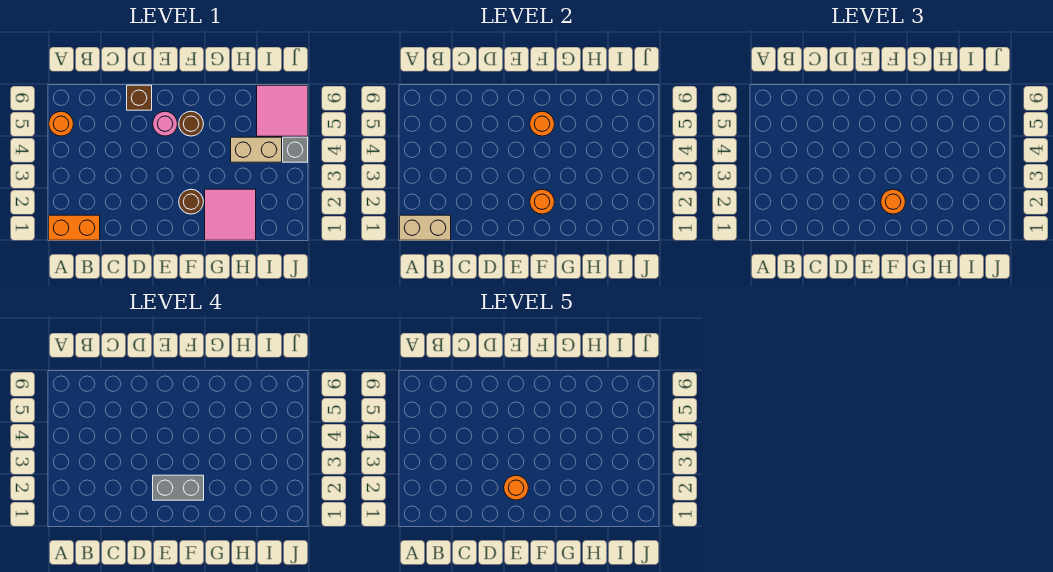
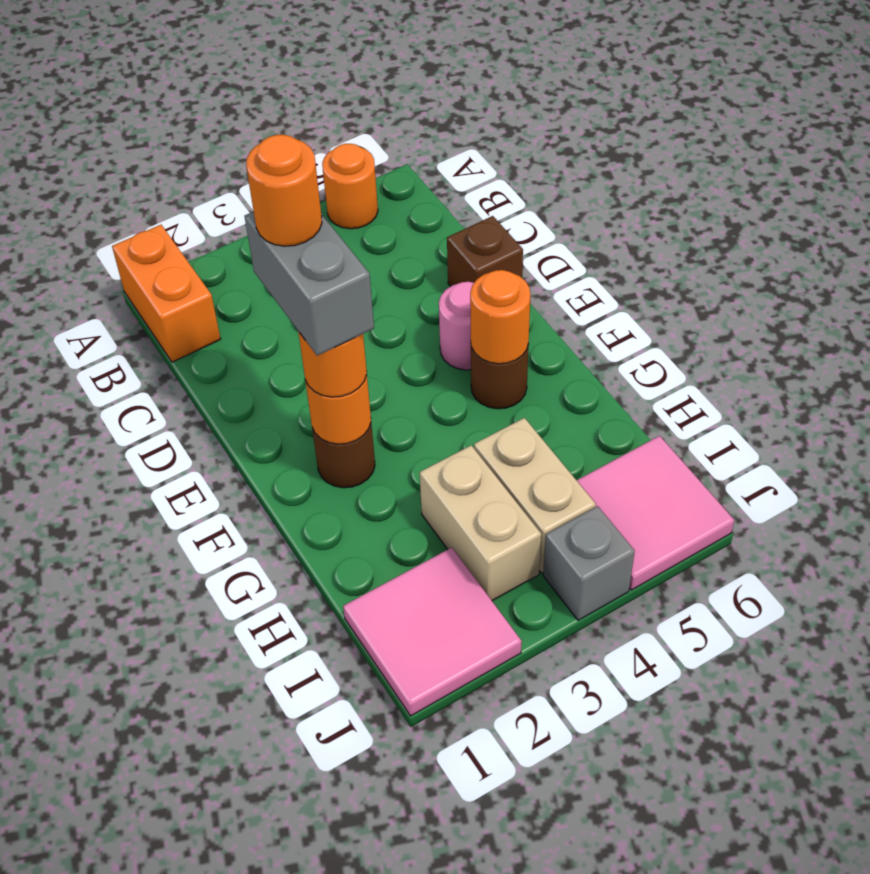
tan brick A1:B1 level 2 -> tan brick H3:I3 level 1
pink tile G1:H2 level 1 -> pink tile I1:J2 level 1

